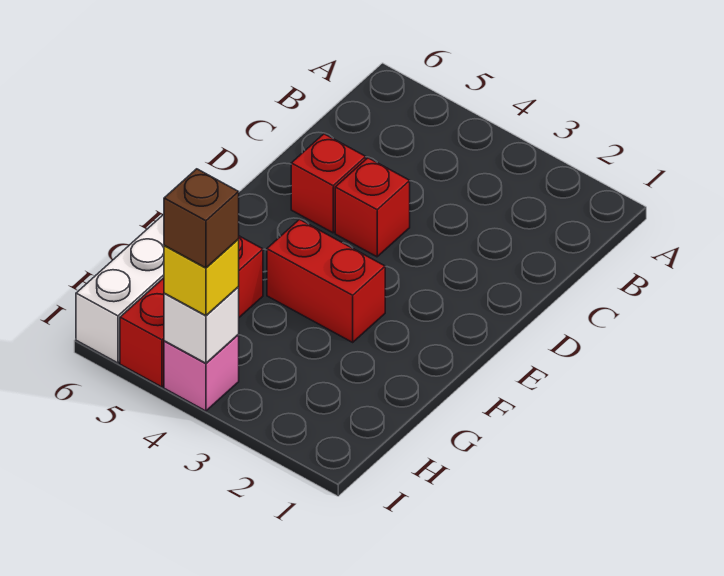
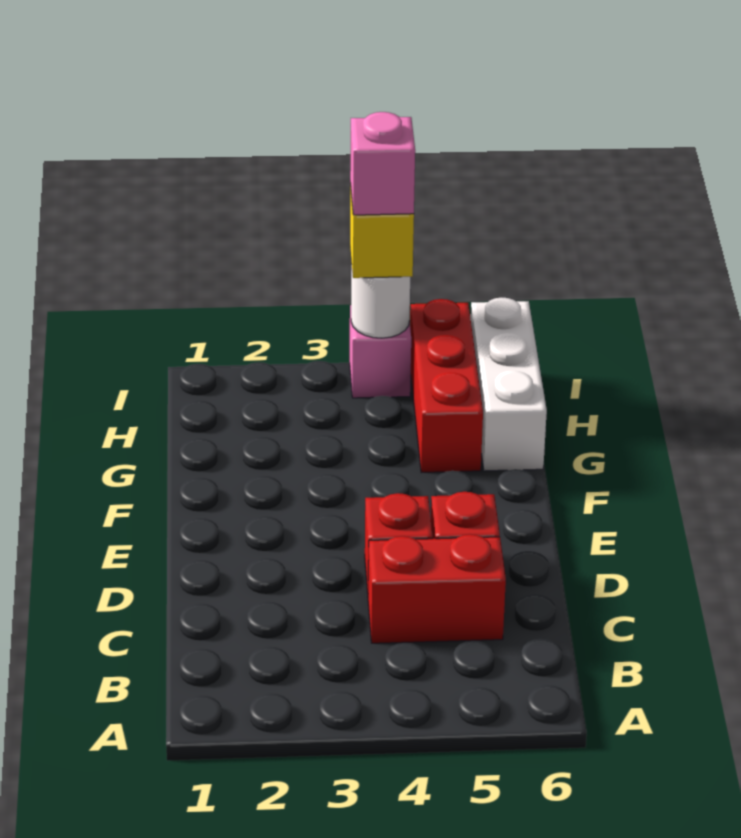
red brick F3:F4 level 1 -> red brick C4:C5 level 1
white brick I4 level 2 -> white round brick I4 level 2
brown brick I4 level 4 -> pink brick I4 level 4

